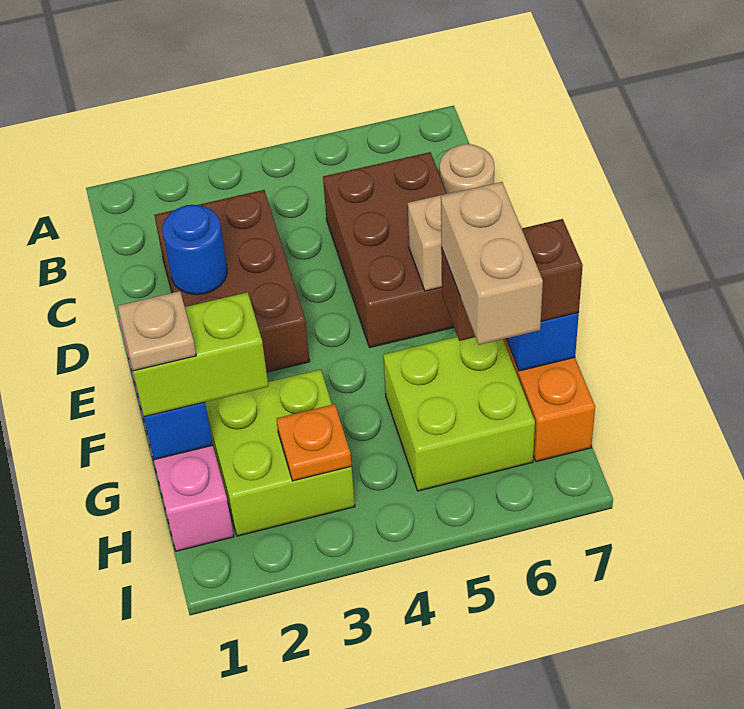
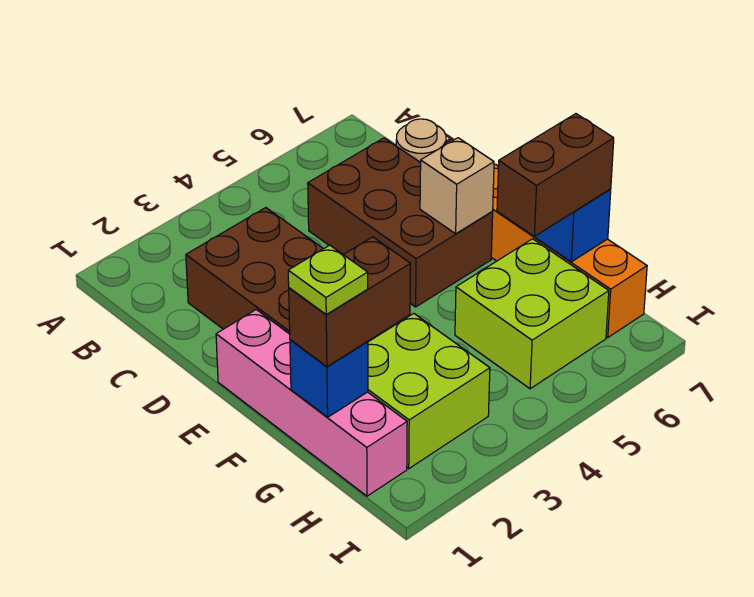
blue round brick D2 level 2 -> none
lime brick G1:G2 level 3 -> brown brick G1:G2 level 3
tan plate G1 level 4 -> lime plate G1 level 4
tan brick G6:H6 level 4 -> none
orange plate H3 level 2 -> none

